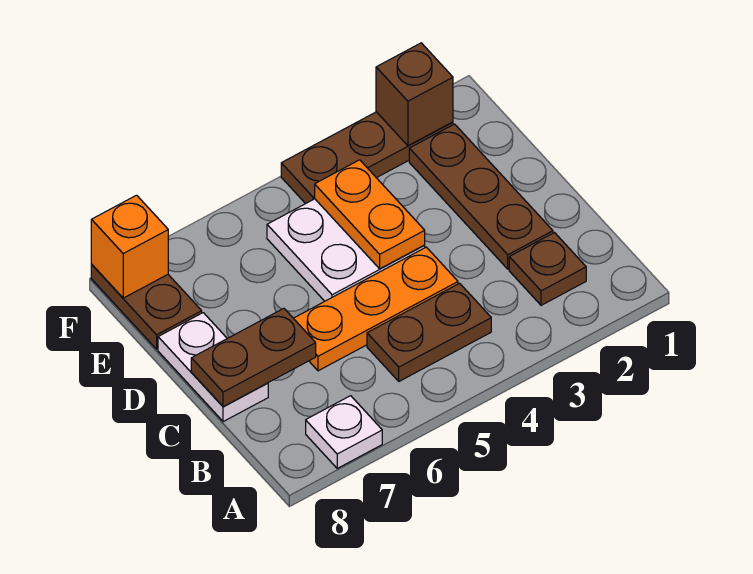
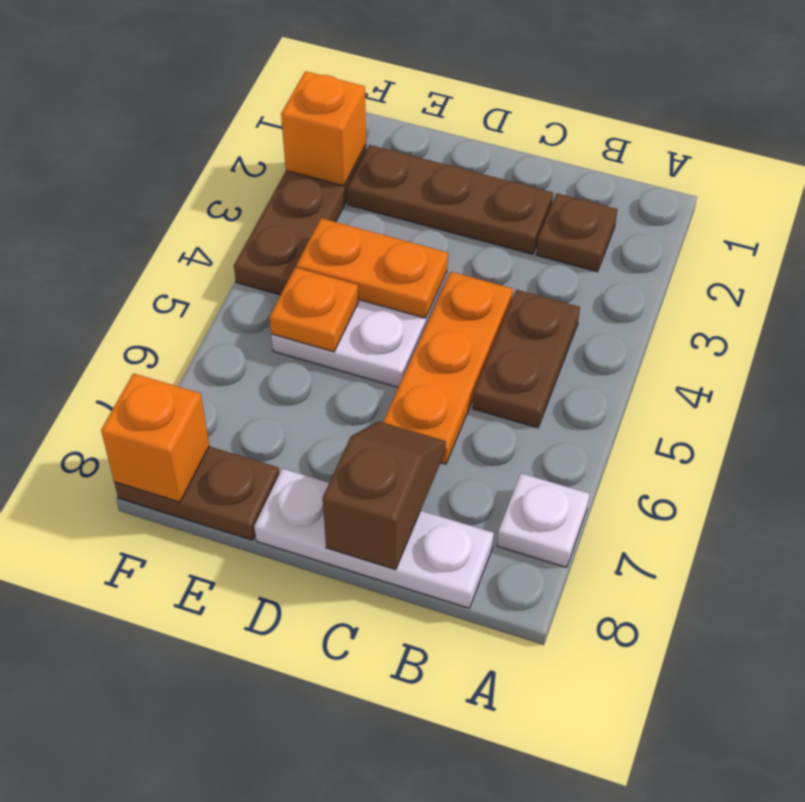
brown plate C7:C8 level 2 -> brown slope C7:C8 level 2 top 8
white plate C8:D8 level 1 -> white plate B8:D8 level 1
none -> orange plate E5 level 2
brown brick F2 level 2 -> orange brick F2 level 2

